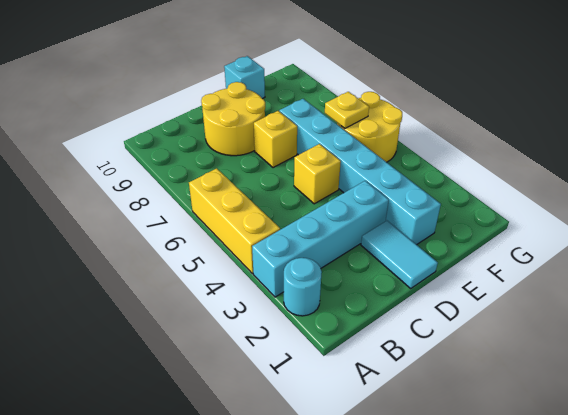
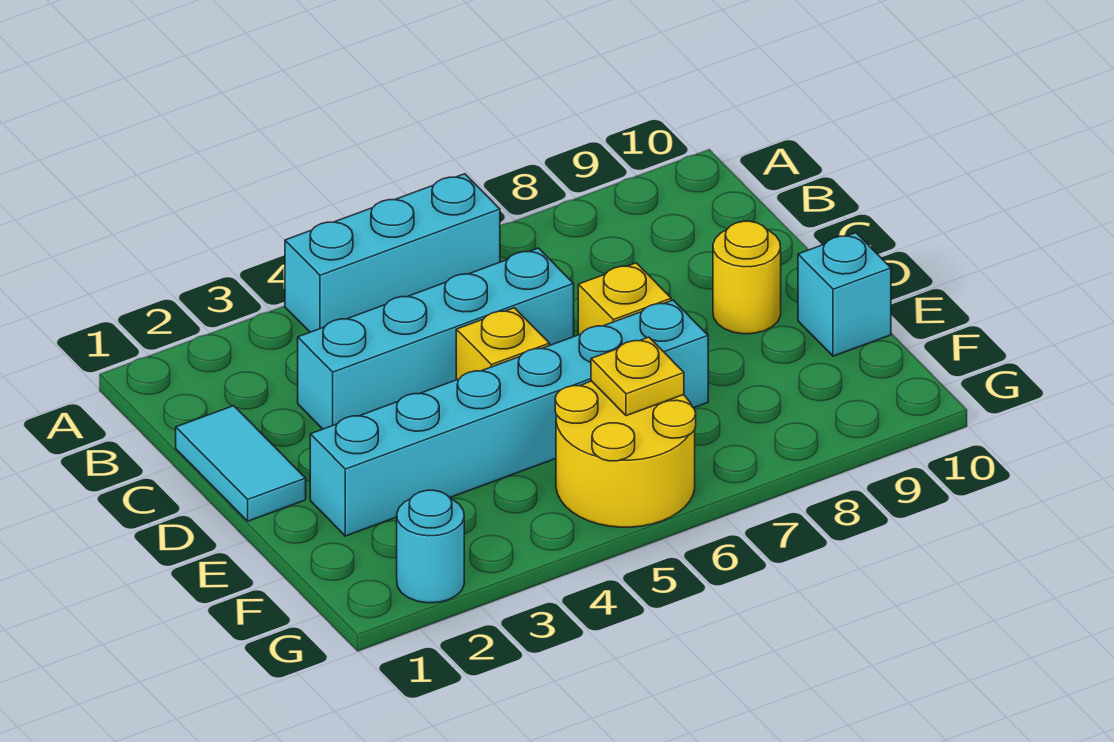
cyan round brick A2 level 1 -> cyan round brick G2 level 1
cyan brick A3:D3 level 1 -> cyan brick C3:C6 level 1
yellow brick A4:A6 level 1 -> cyan brick A4:A6 level 1
yellow round brick C8:D9 level 1 -> yellow round brick D9 level 1
cyan tile D1:D2 level 1 -> cyan tile C1:D1 level 1

